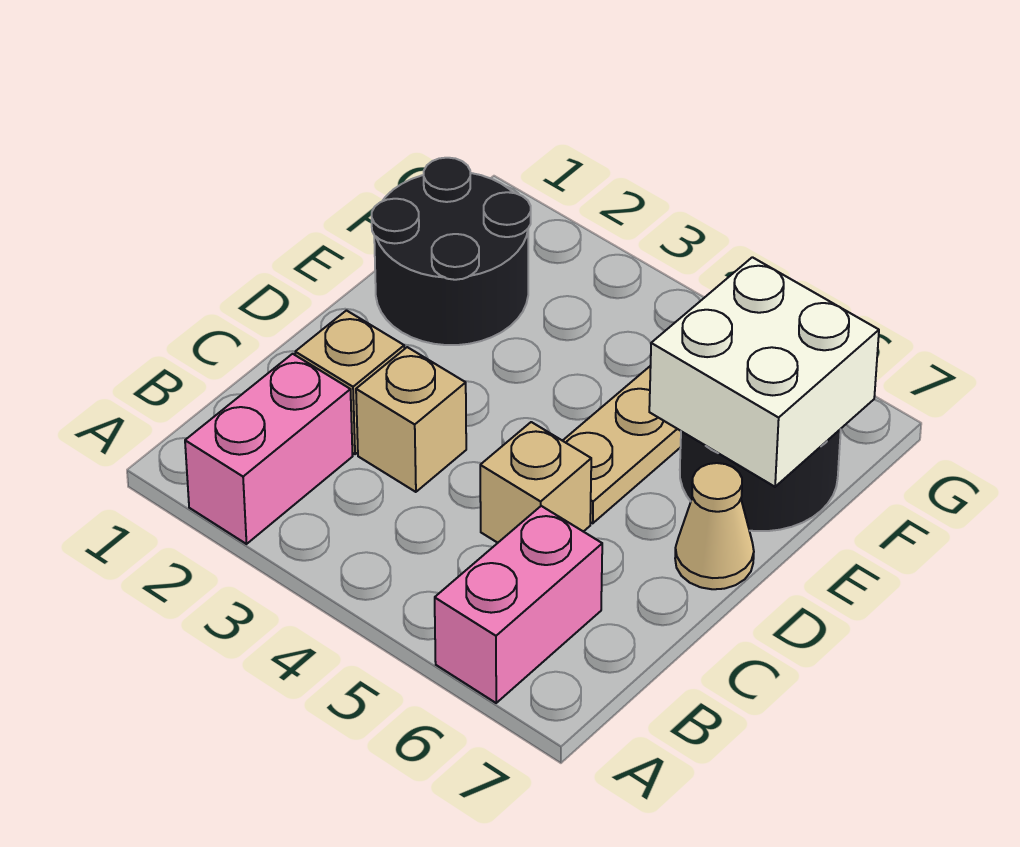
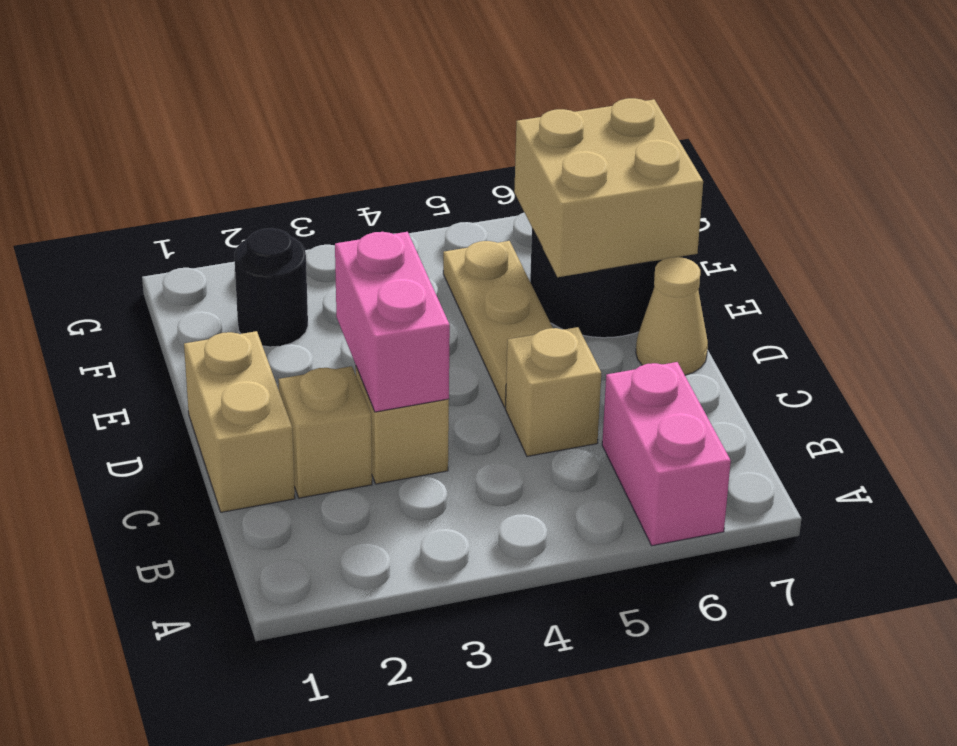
pink brick A2:B2 level 1 -> pink brick C3:D3 level 2
none -> tan brick C1:D1 level 1
black round brick E1:F2 level 1 -> black round brick F2 level 1
white brick E6:F7 level 2 -> tan brick E6:F7 level 2

